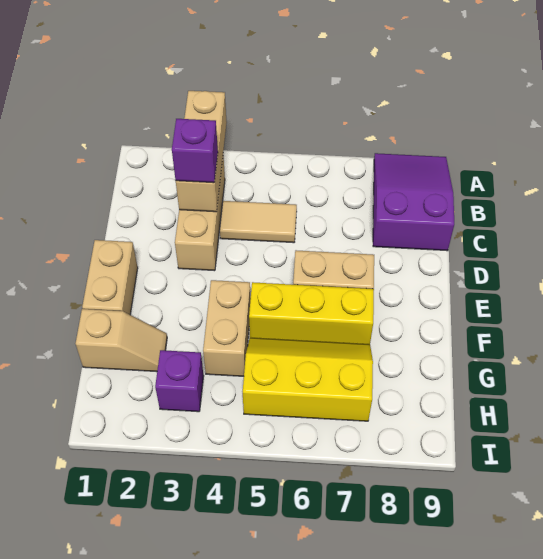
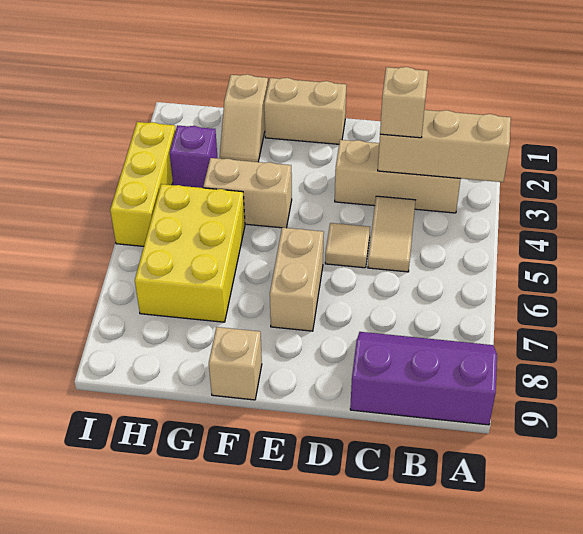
purple slope A8:C9 level 1 top C -> purple slope A8:C9 level 1 top 9
purple brick C3 level 3 -> tan brick C3 level 3
none -> tan tile D5 level 1
yellow brick F5:F7 level 1 -> yellow brick I3:I5 level 1
none -> tan brick F9 level 1
yellow slope G5:H7 level 1 top H -> yellow brick G5:H7 level 1

